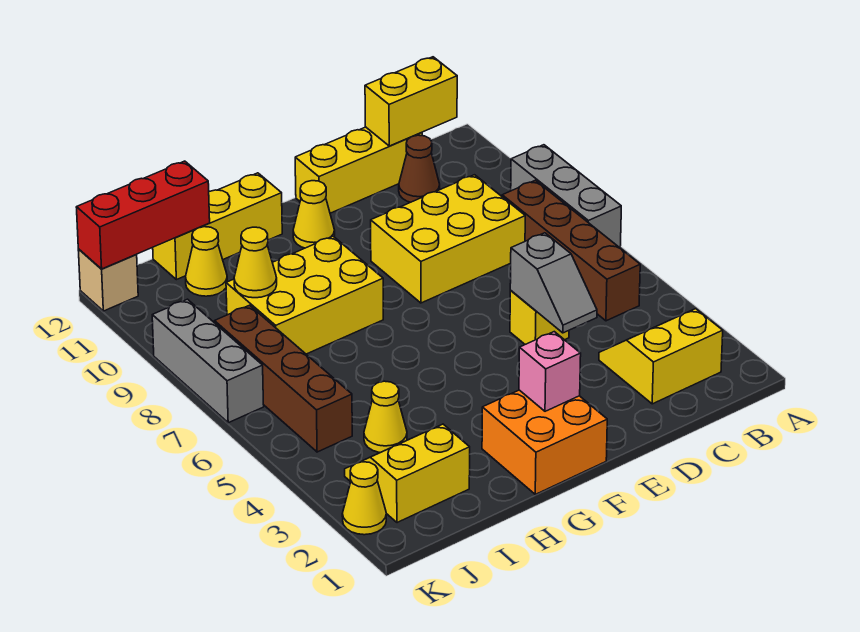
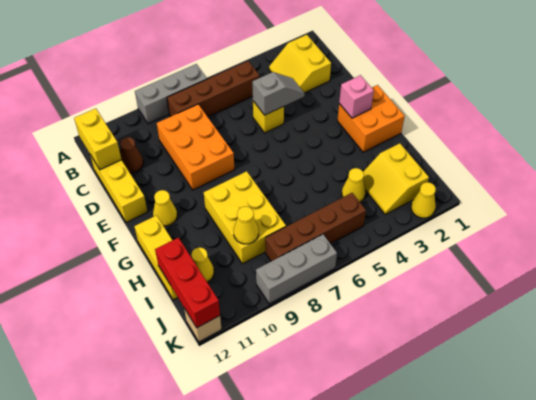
yellow brick C8:E9 level 1 -> orange brick C8:E9 level 1

